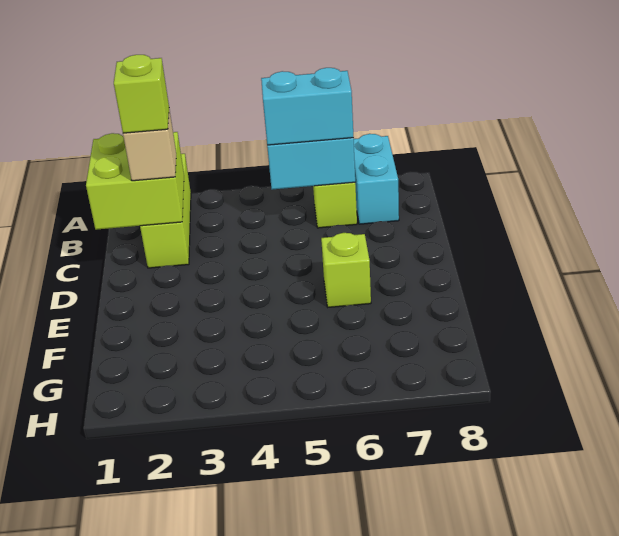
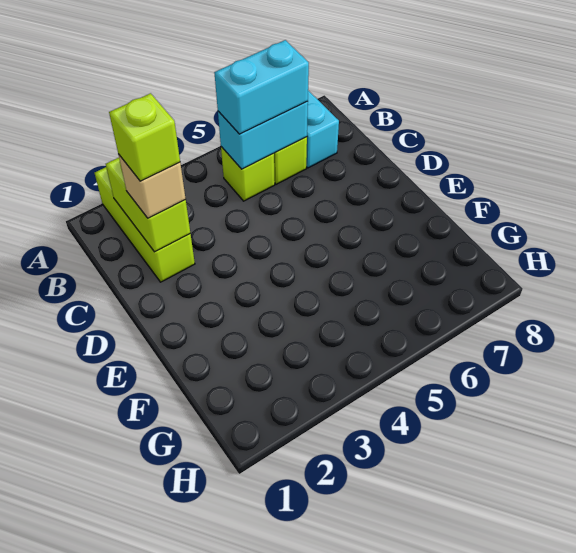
lime brick B1:C2 level 2 -> lime brick B2:C2 level 2
lime brick E6 level 1 -> lime brick B5 level 1

